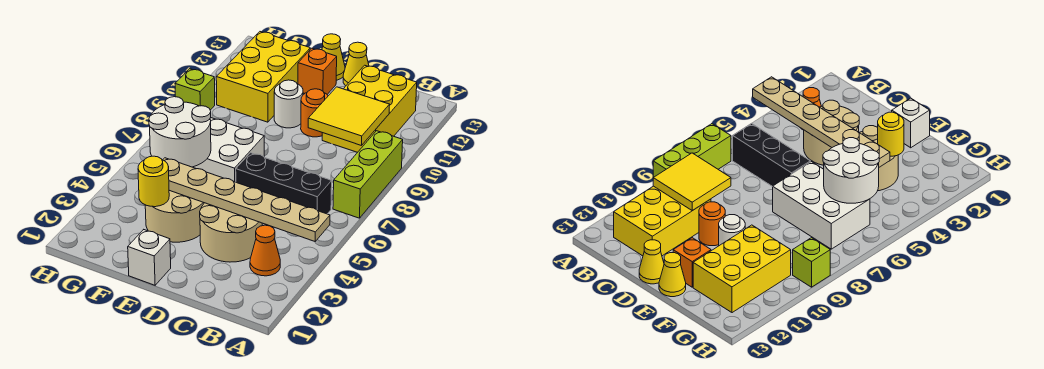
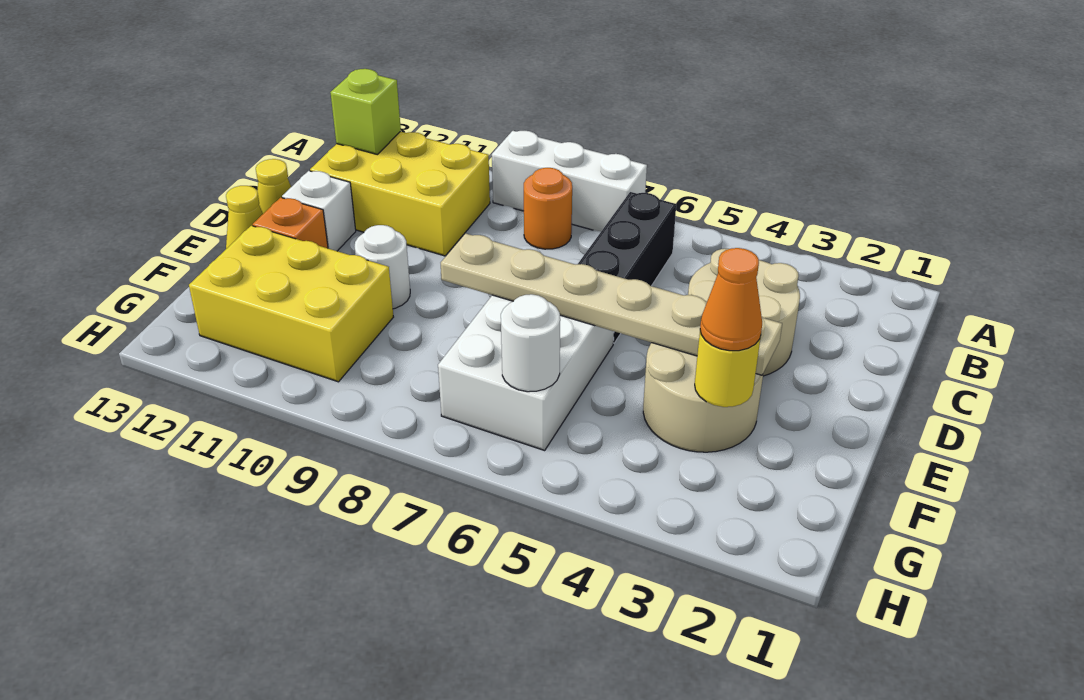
tan plate A4:F4 level 2 -> tan plate E3:E8 level 2
lime brick A7:A9 level 1 -> white brick A7:A9 level 1
orange cone B3 level 1 -> orange cone F3 level 3
yellow tile B9:C10 level 2 -> none
orange round brick D10 level 1 -> orange round brick B8 level 1
white brick E1 level 1 -> white brick D12 level 1
white round brick F5:G6 level 2 -> white round brick G6 level 2
lime brick H9 level 1 -> lime brick B12 level 2

